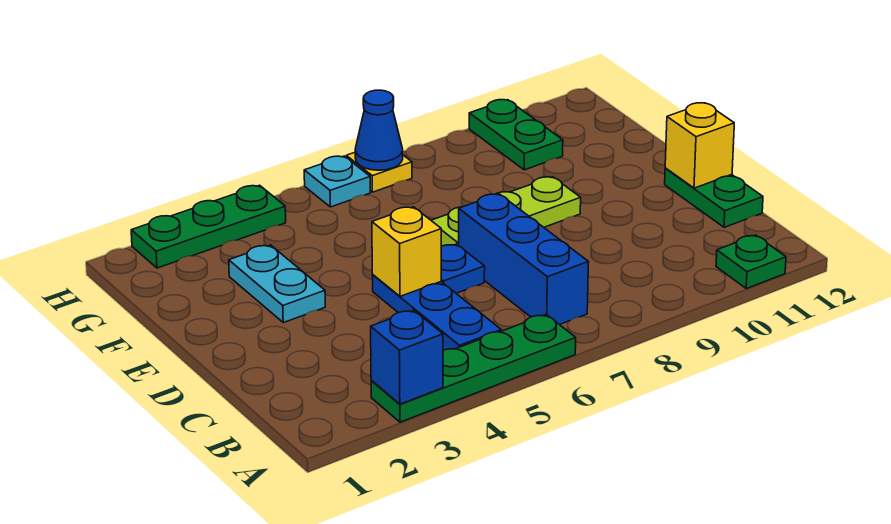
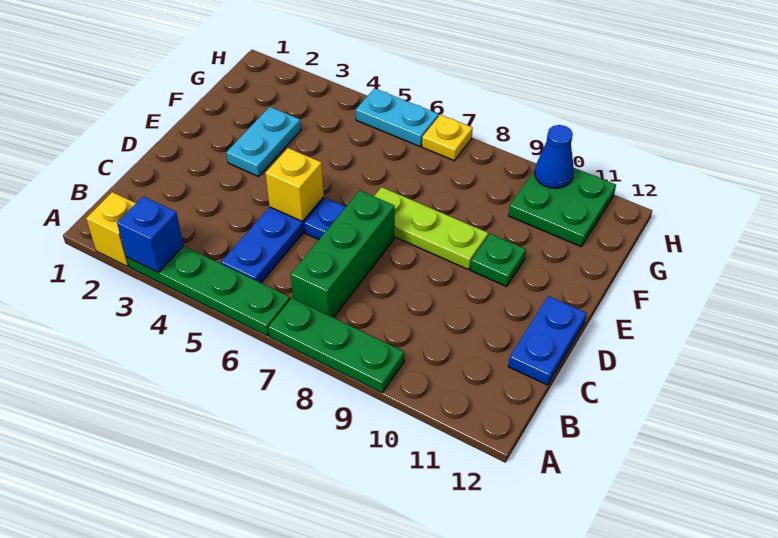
green plate A11 level 1 -> green plate E10 level 1
blue brick B7:D7 level 1 -> green brick B7:D7 level 1
green plate C12:D12 level 1 -> blue plate C12:D12 level 1
yellow brick D12 level 2 -> yellow brick A2 level 1
green plate G10:H10 level 1 -> green plate G10:H11 level 1
green plate H2:H4 level 1 -> green plate A7:A9 level 1
cyan plate H6 level 1 -> cyan plate H5:H6 level 1
blue cone H7 level 2 -> blue cone H10 level 2

